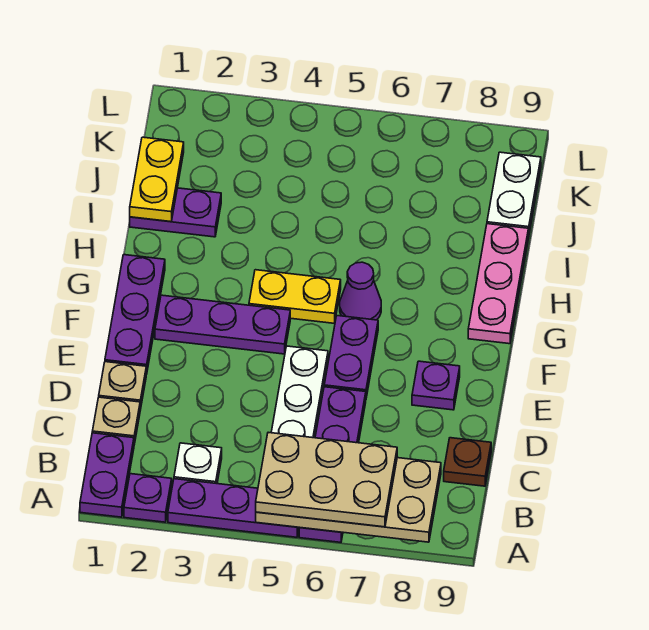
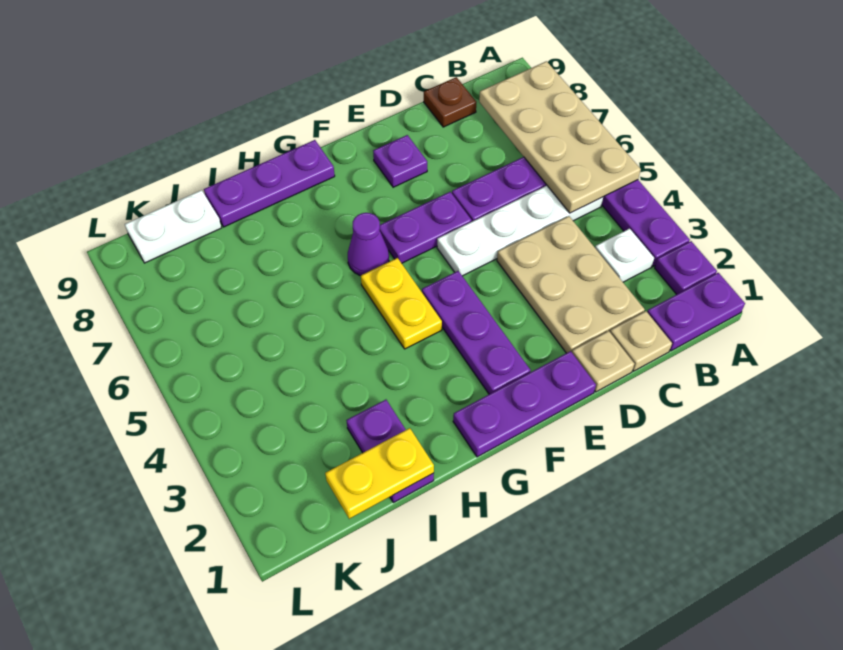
tan plate A5:B7 level 3 -> tan plate C2:D4 level 1
pink plate G9:I9 level 1 -> purple plate G9:I9 level 1

